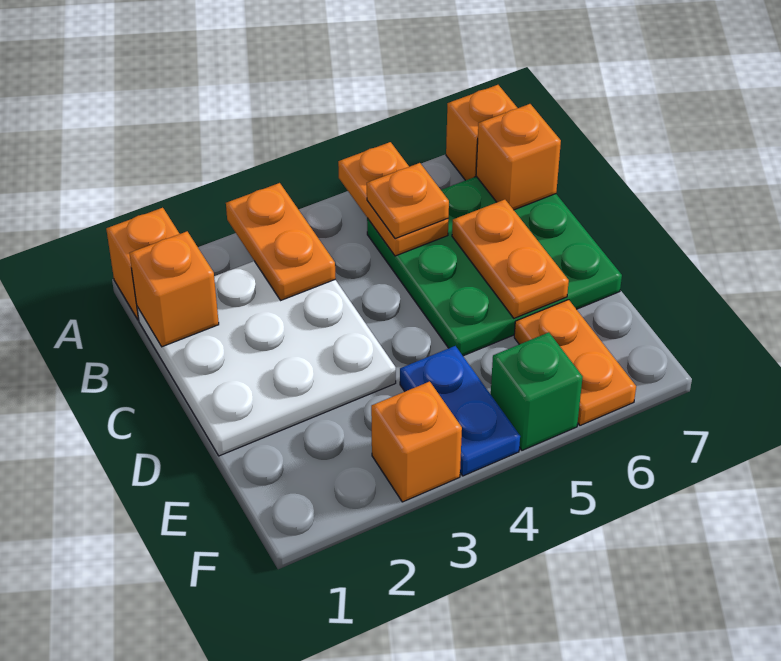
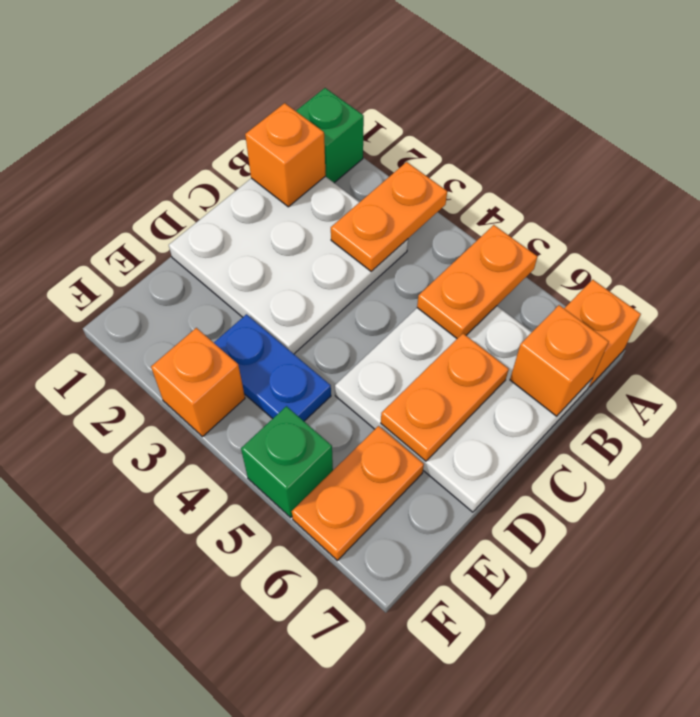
orange brick A1 level 1 -> green brick A1 level 1
green plate B5:D7 level 1 -> white plate B5:D7 level 1
orange plate B5 level 3 -> none
blue plate E4:F4 level 1 -> blue plate E3:E4 level 1

